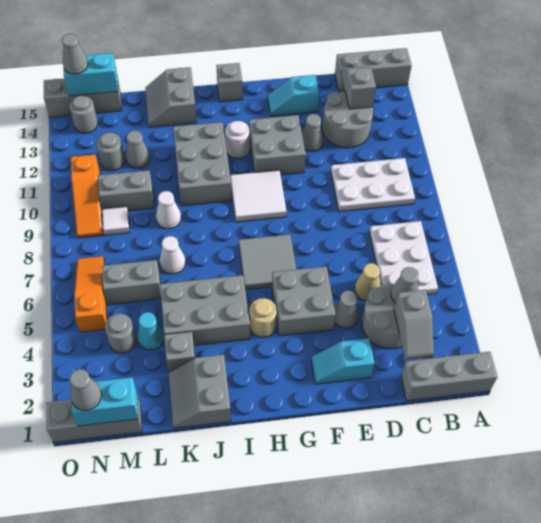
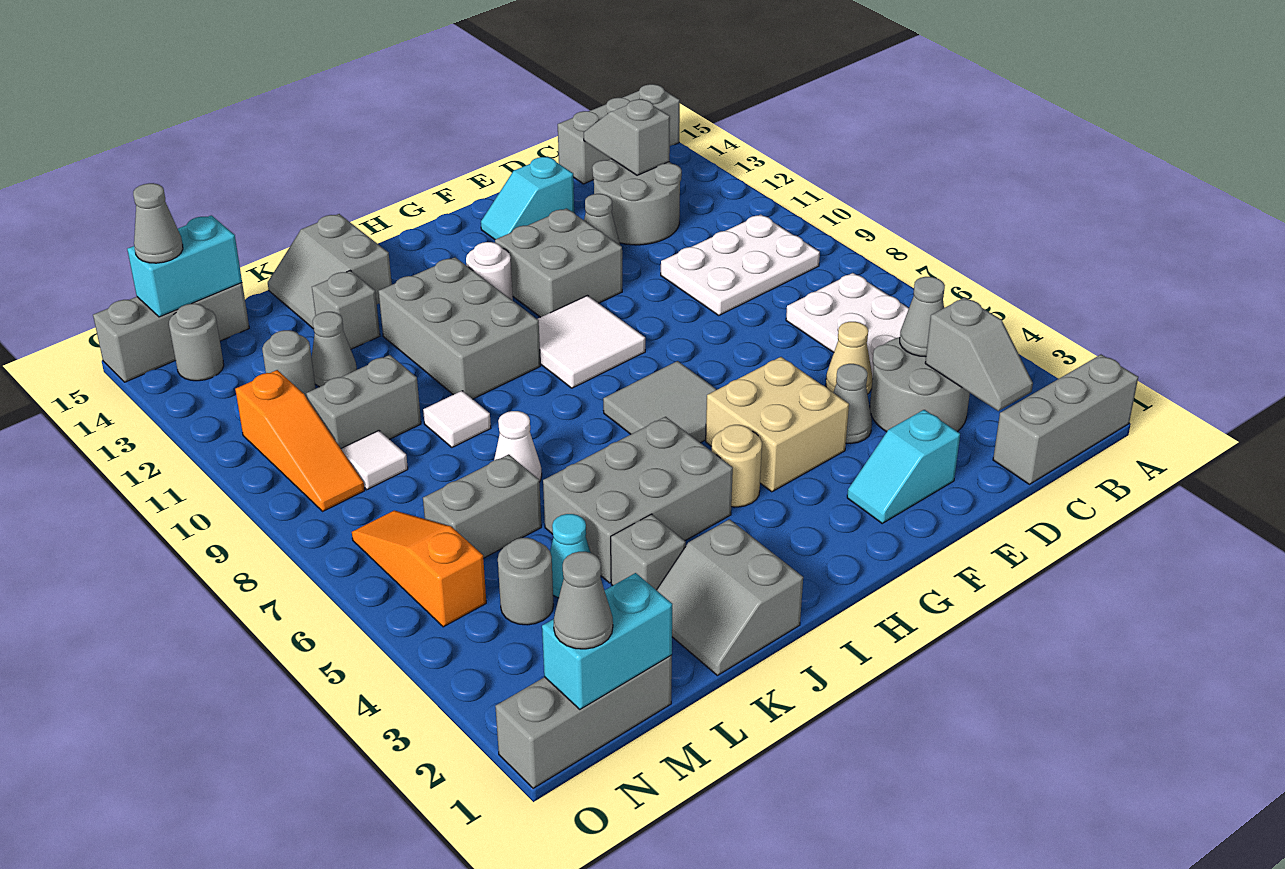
grey brick F4:G5 level 1 -> tan brick F4:G5 level 1
grey brick H15 level 1 -> grey brick K13 level 1
white cone K9 level 1 -> white tile K9 level 1

